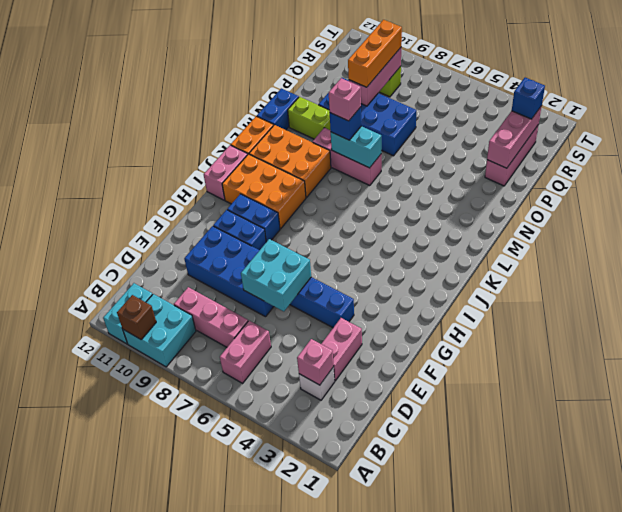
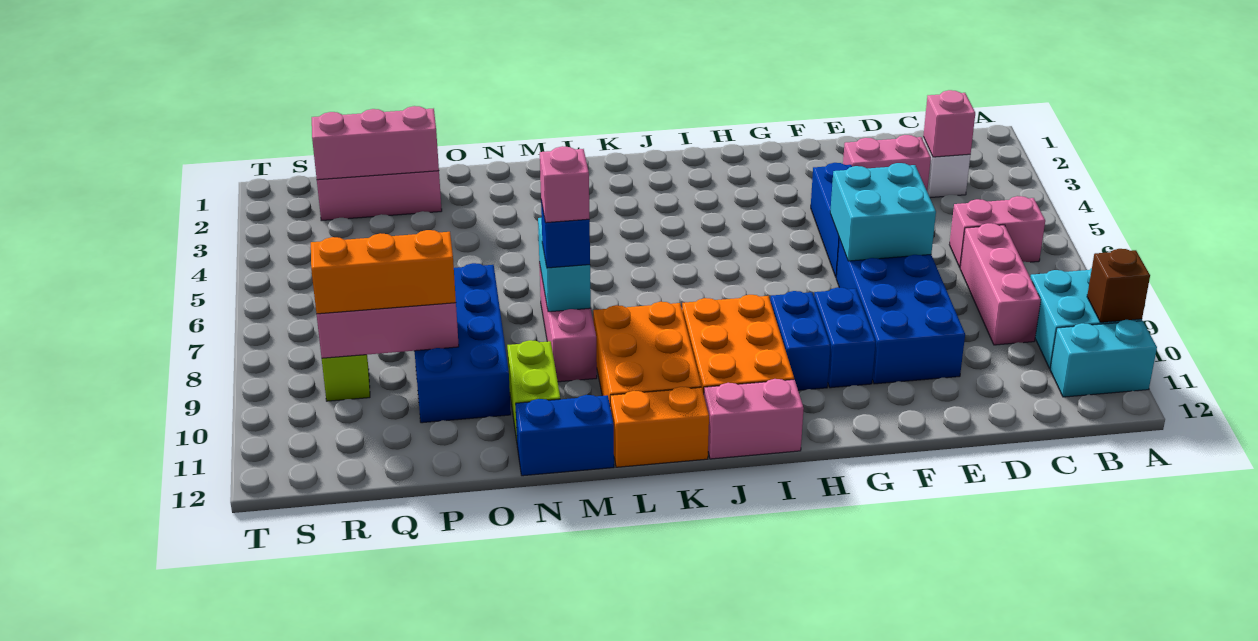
blue brick R2 level 3 -> none

